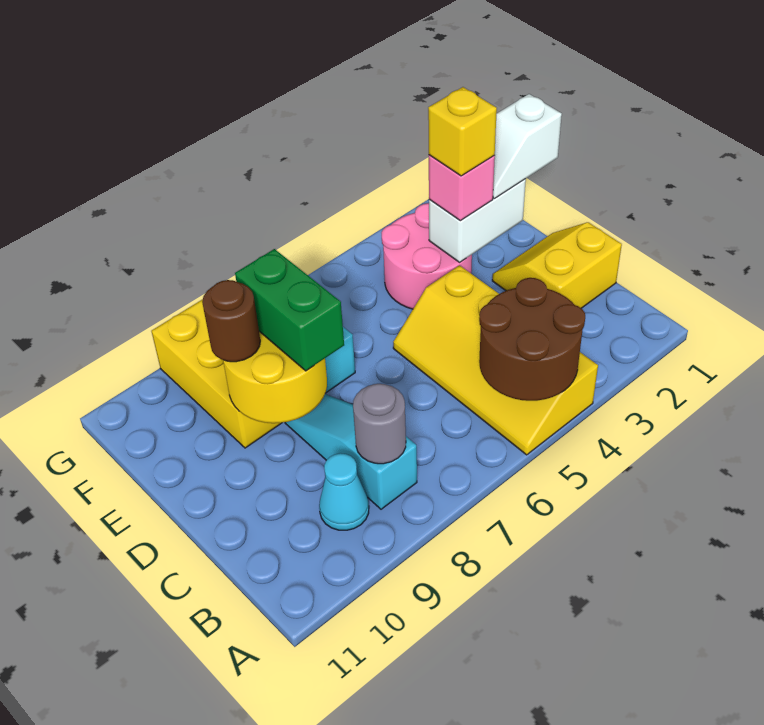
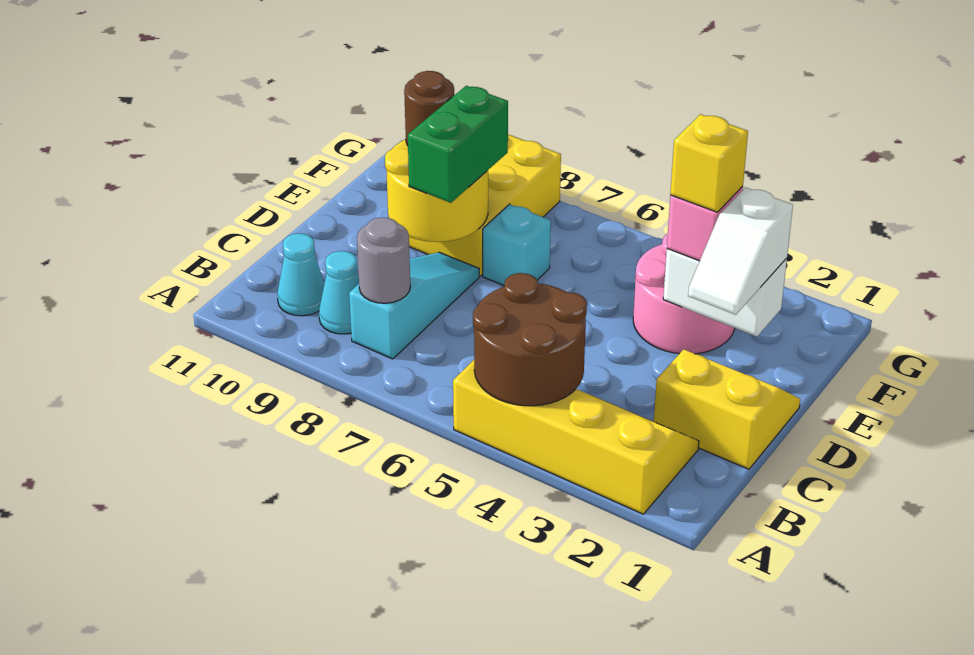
yellow slope A4:D5 level 1 top 4 -> yellow slope A2:B5 level 1 top A
none -> cyan cone B10 level 1
white slope E1:E2 level 3 top 1 -> white slope D2:E2 level 3 top E

